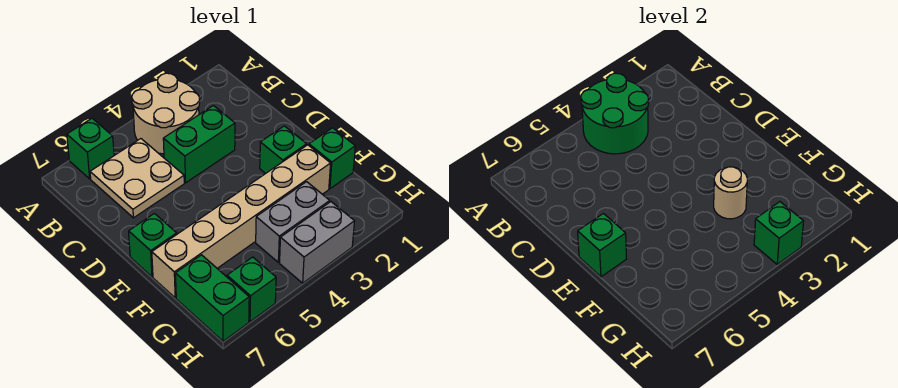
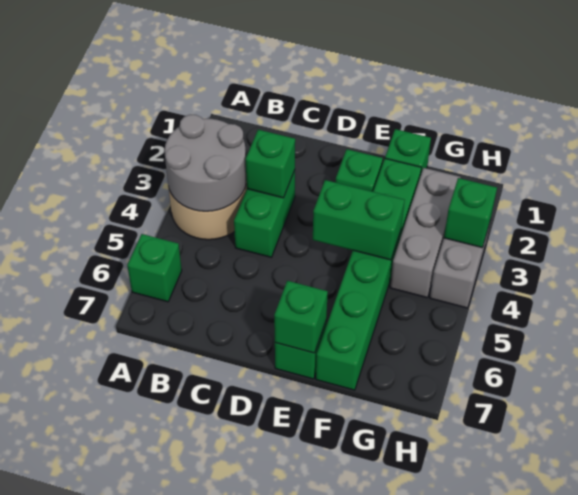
green round brick A3:B4 level 2 -> grey round brick A3:B4 level 2
tan plate B5:C6 level 1 -> none
tan brick F2:F7 level 1 -> green brick F2:F7 level 1
tan round brick F3 level 2 -> none
grey brick G3:G4 level 1 -> grey brick G2:G4 level 1
green brick G7:H7 level 1 -> green brick E4:F4 level 2
green brick H6 level 1 -> green brick C3 level 2

